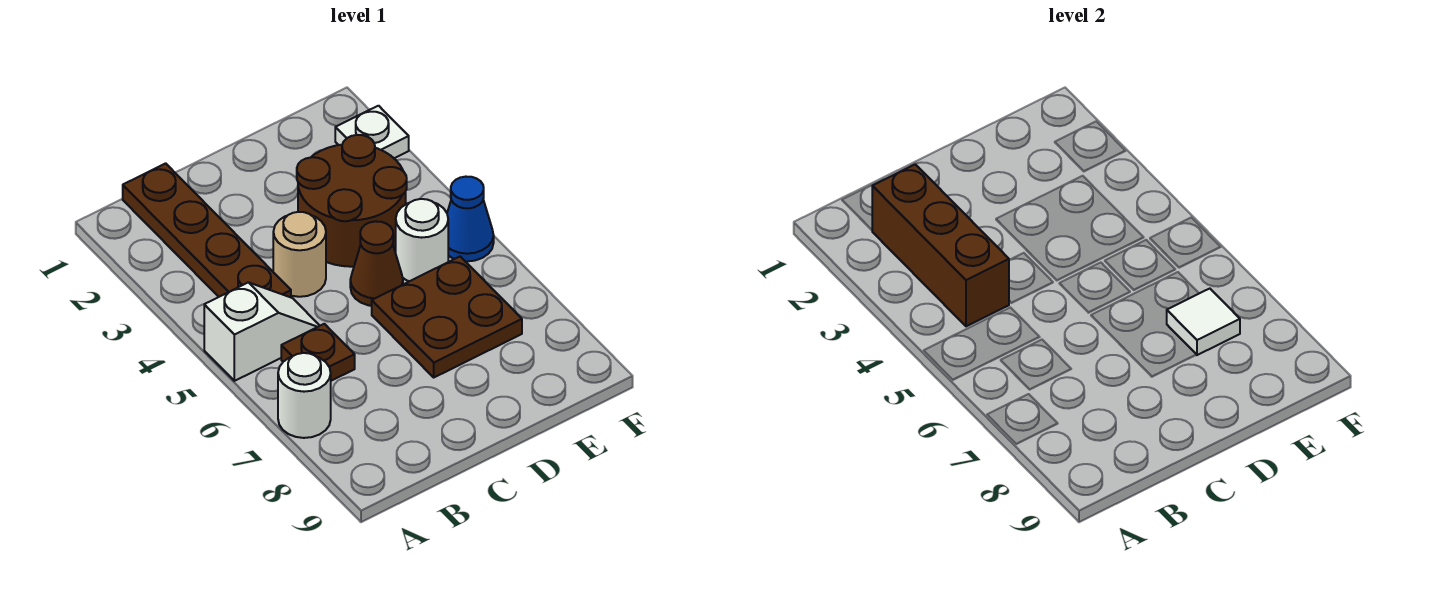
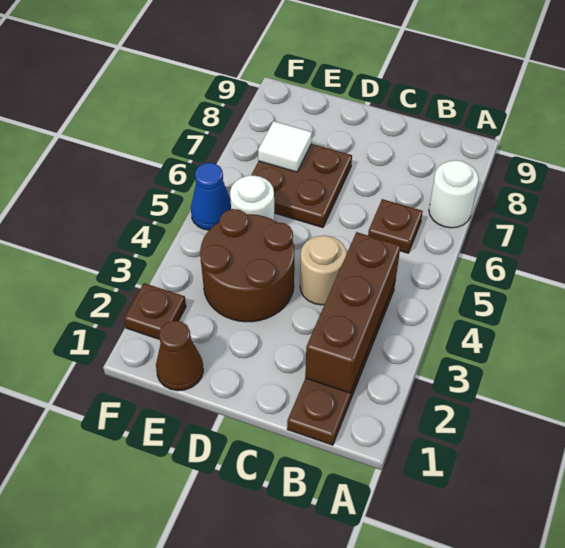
white slope A5:B5 level 1 top A -> none
brown cone D5 level 1 -> brown cone E1 level 1
white plate F2 level 1 -> brown plate F2 level 1

